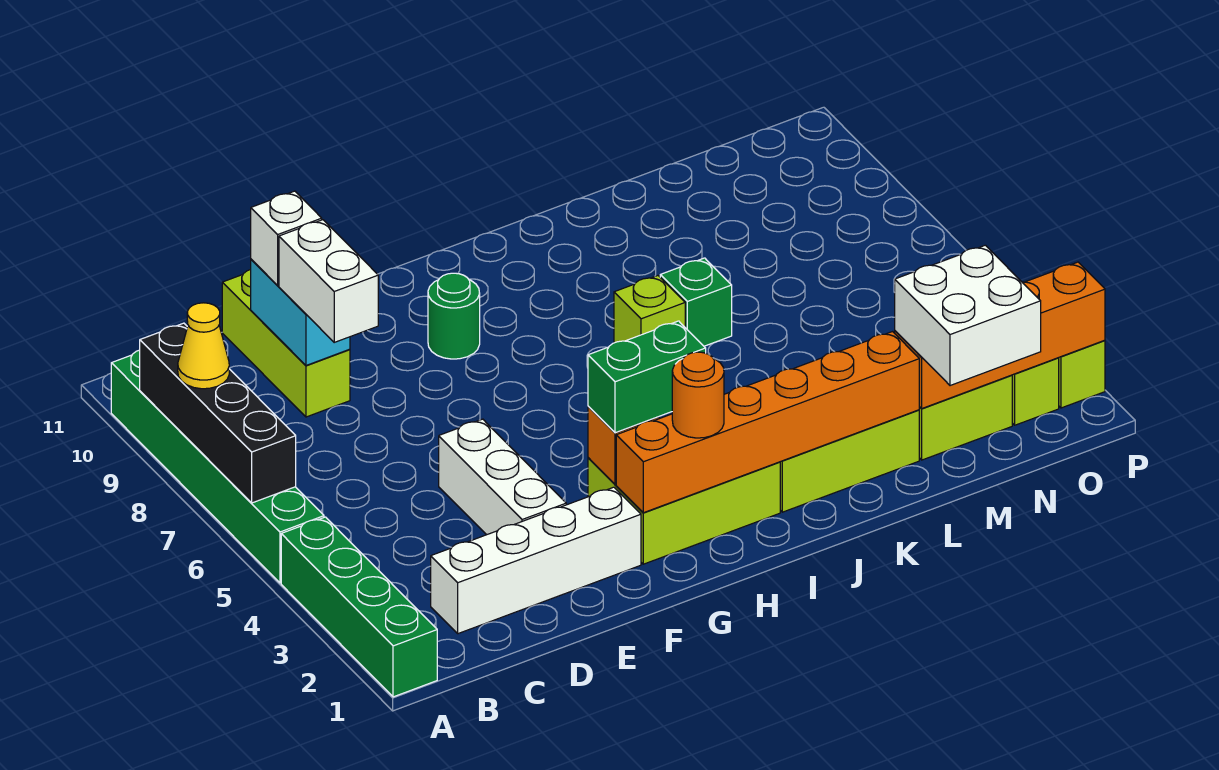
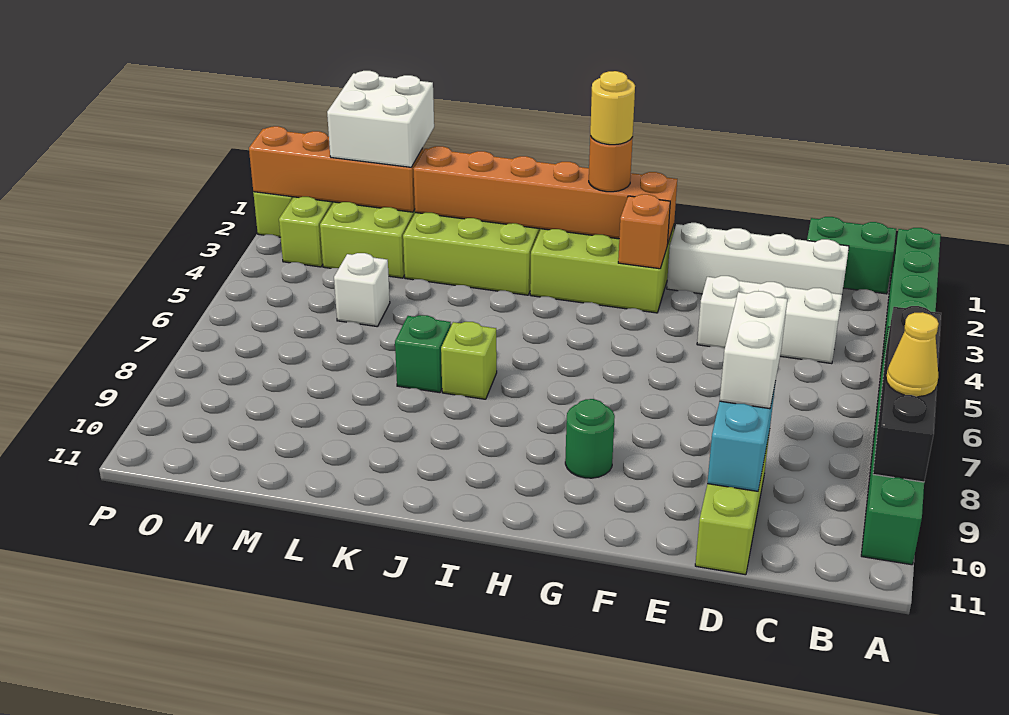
white brick D10 level 3 -> white brick M5 level 1
white brick E3:E5 level 1 -> white brick C4:E4 level 1
green brick G3:H3 level 3 -> green brick B1:C1 level 1
none -> yellow round brick H2 level 4

